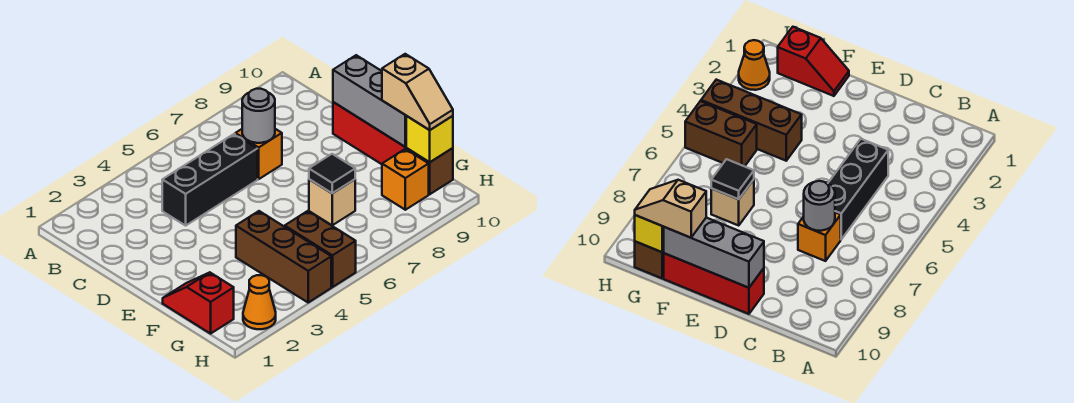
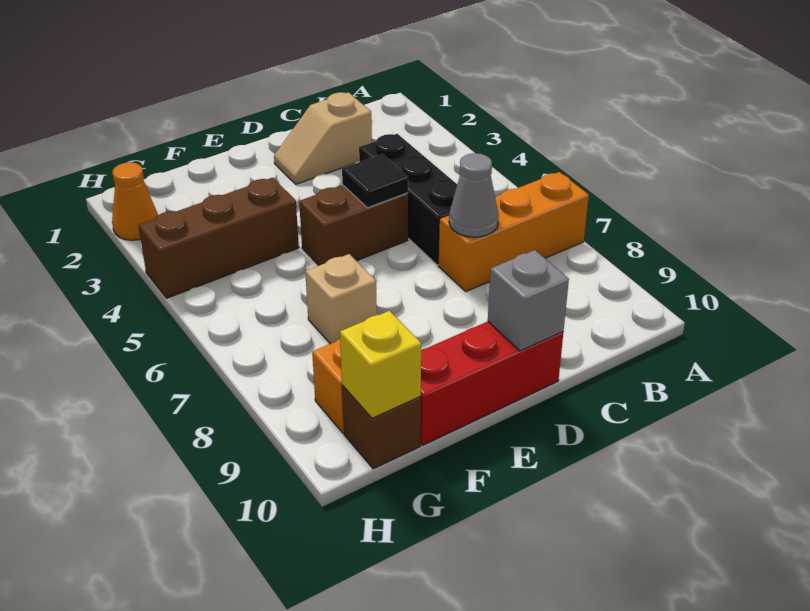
orange brick C7 level 1 -> orange brick A7:C7 level 1
grey round brick C7 level 2 -> grey cone C7 level 2
grey brick D10:F10 level 2 -> grey brick D10 level 2
red slope F1:G1 level 1 top G -> none
black tile F7 level 2 -> black tile D5 level 2
tan slope F10:G10 level 3 top F -> tan slope C2:D2 level 1 top C
brown brick G5:H5 level 1 -> brown brick D5:E5 level 1

